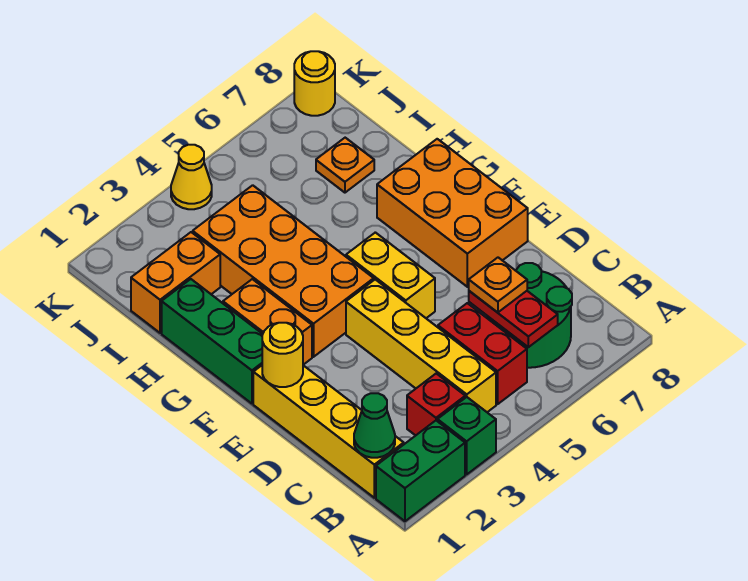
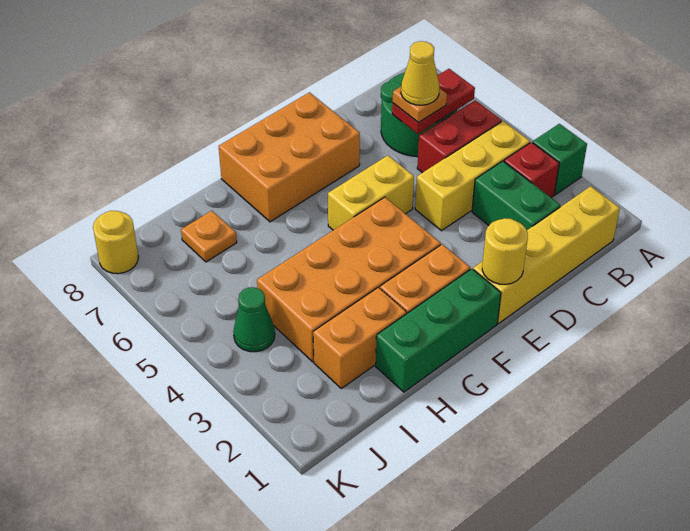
green brick A1:A2 level 1 -> green brick C2:C3 level 1
green cone B1 level 2 -> green cone J4 level 1
yellow brick B4:E4 level 1 -> yellow brick B4:D4 level 1
orange brick I1:I2 level 1 -> orange brick H2:I2 level 1
yellow cone K4 level 1 -> yellow cone C6 level 4

